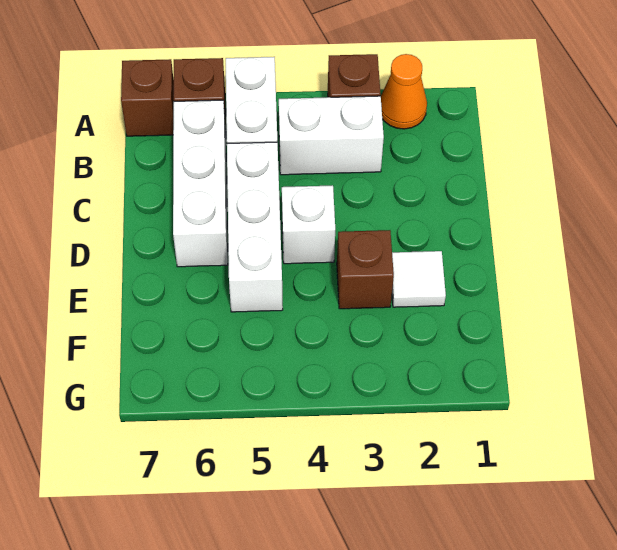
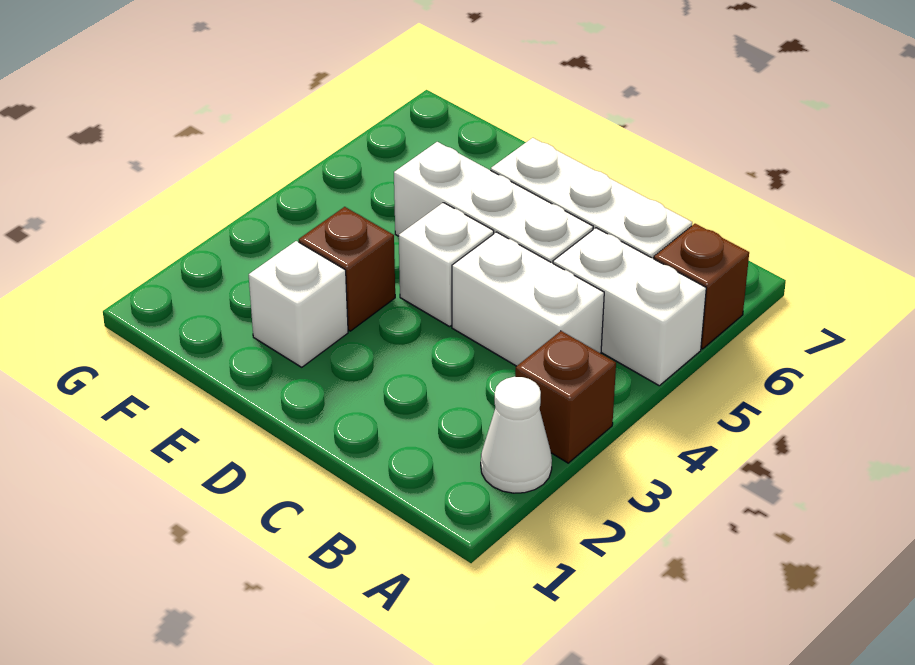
orange cone A2 level 1 -> white cone A2 level 1
brown brick A7 level 1 -> none
white brick B3:B4 level 1 -> white brick B4:C4 level 1
white tile E2 level 1 -> white brick E2 level 1

